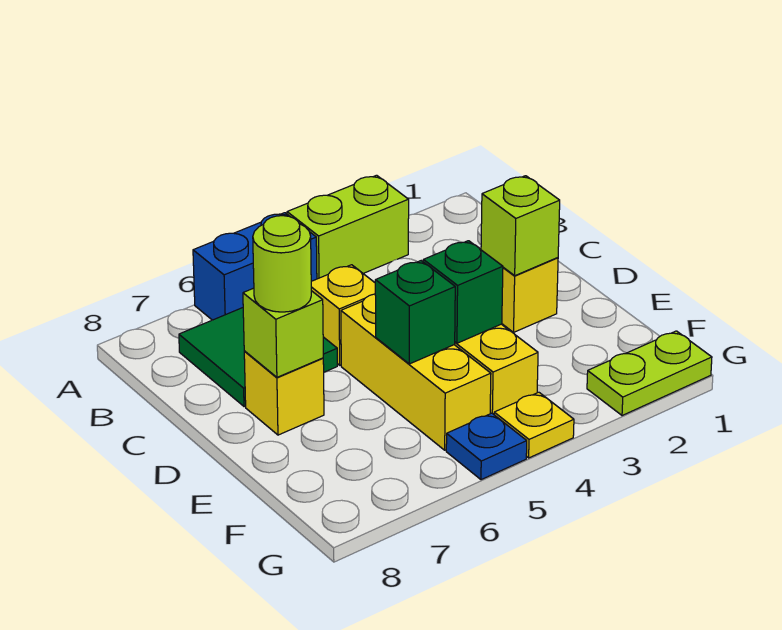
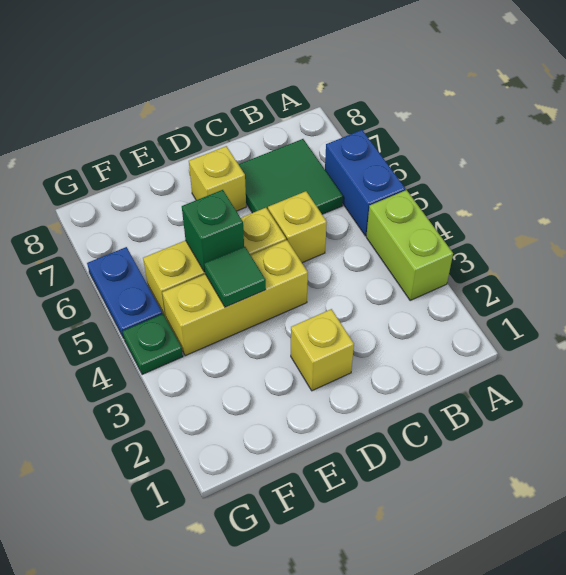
lime brick D2 level 2 -> none
lime brick D7 level 2 -> none
lime round brick D7 level 3 -> none
green brick E4 level 2 -> green tile E4 level 2
lime plate G1:G2 level 1 -> none
yellow plate G4 level 1 -> green plate G4 level 1
blue plate G5 level 1 -> blue plate G5:G6 level 1

